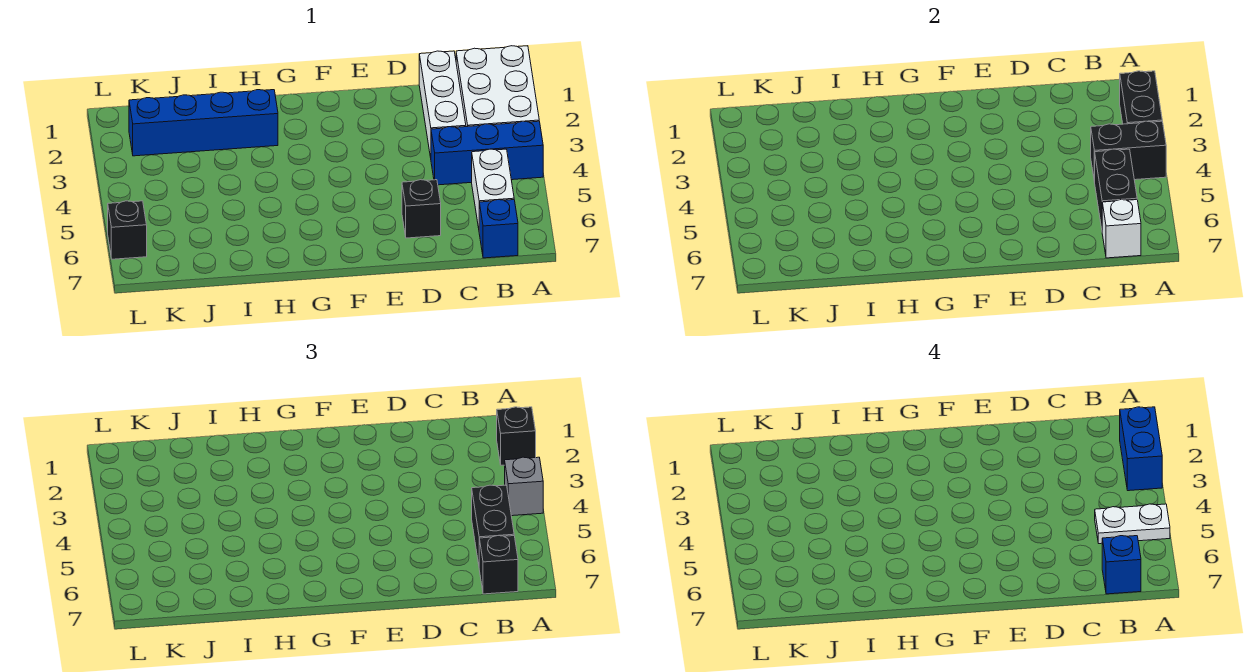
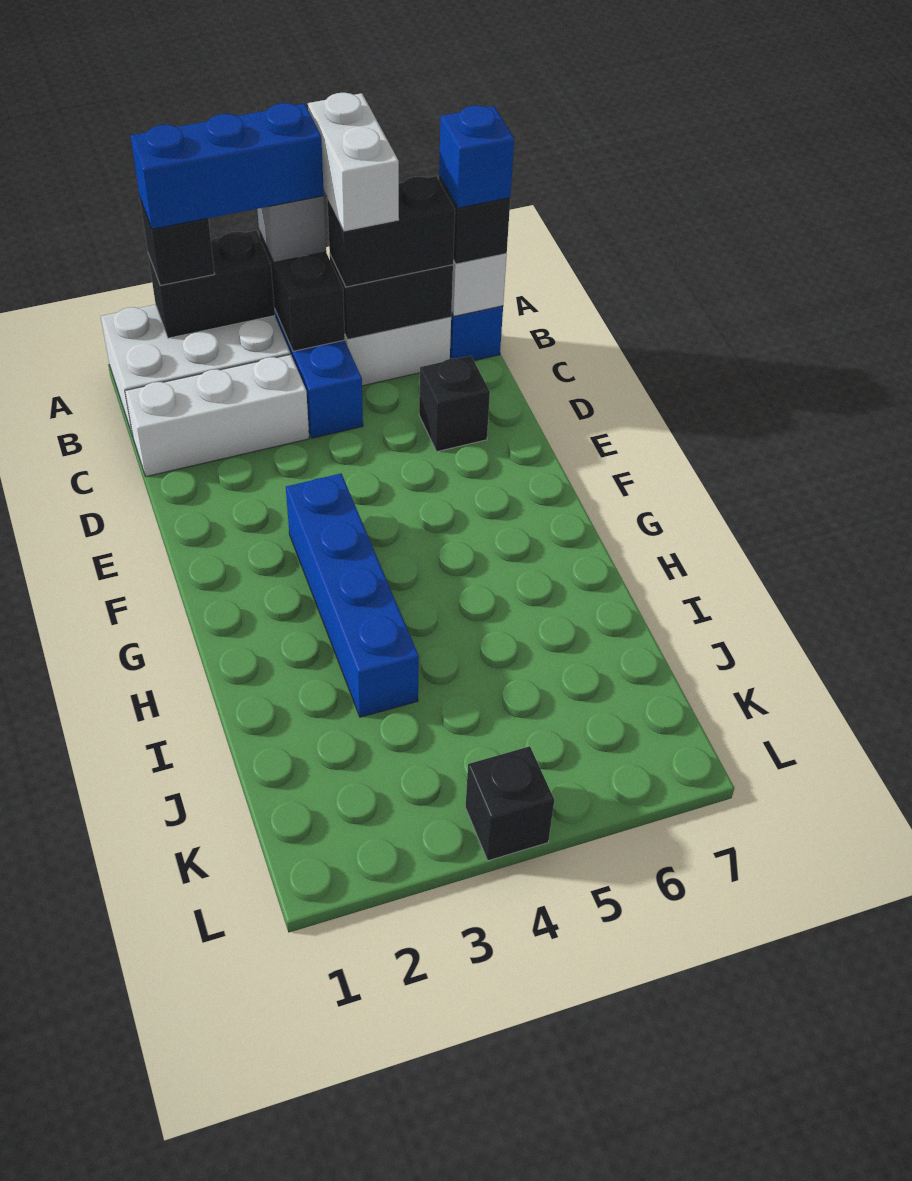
blue brick A2:A3 level 4 -> blue brick A2:A4 level 4
white plate A5:B5 level 4 -> white brick A5:B5 level 4
blue brick H2:K2 level 1 -> blue brick F3:I3 level 1
black brick L6 level 1 -> black brick L4 level 1

